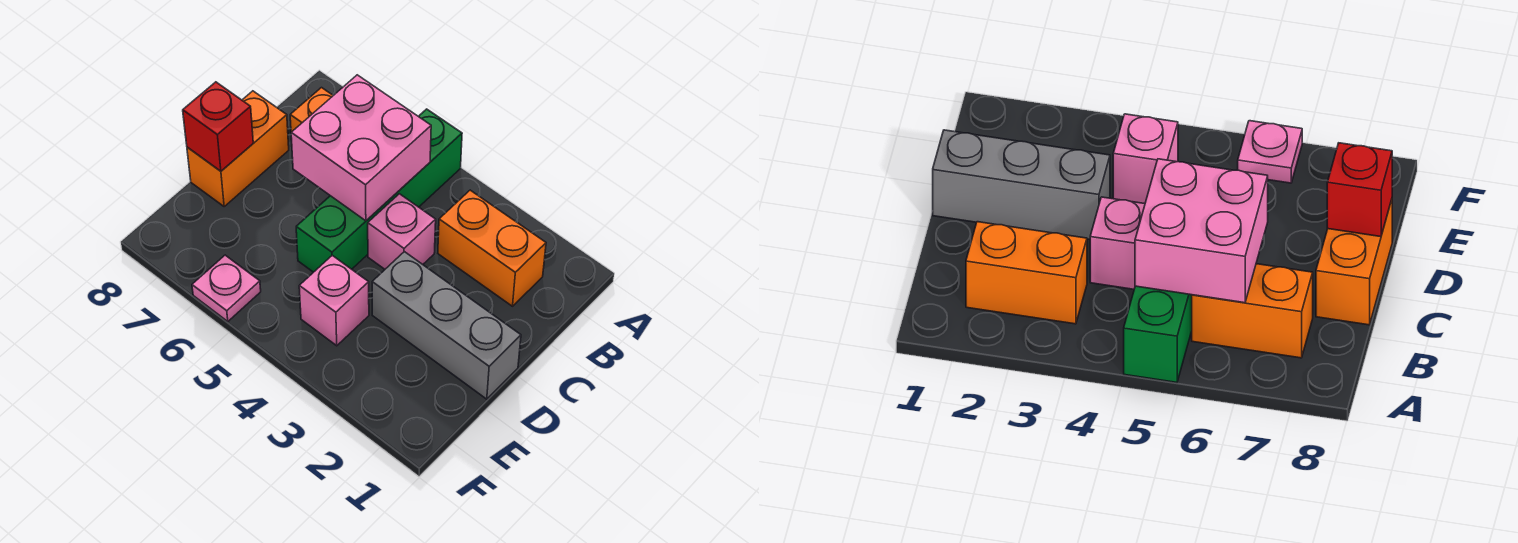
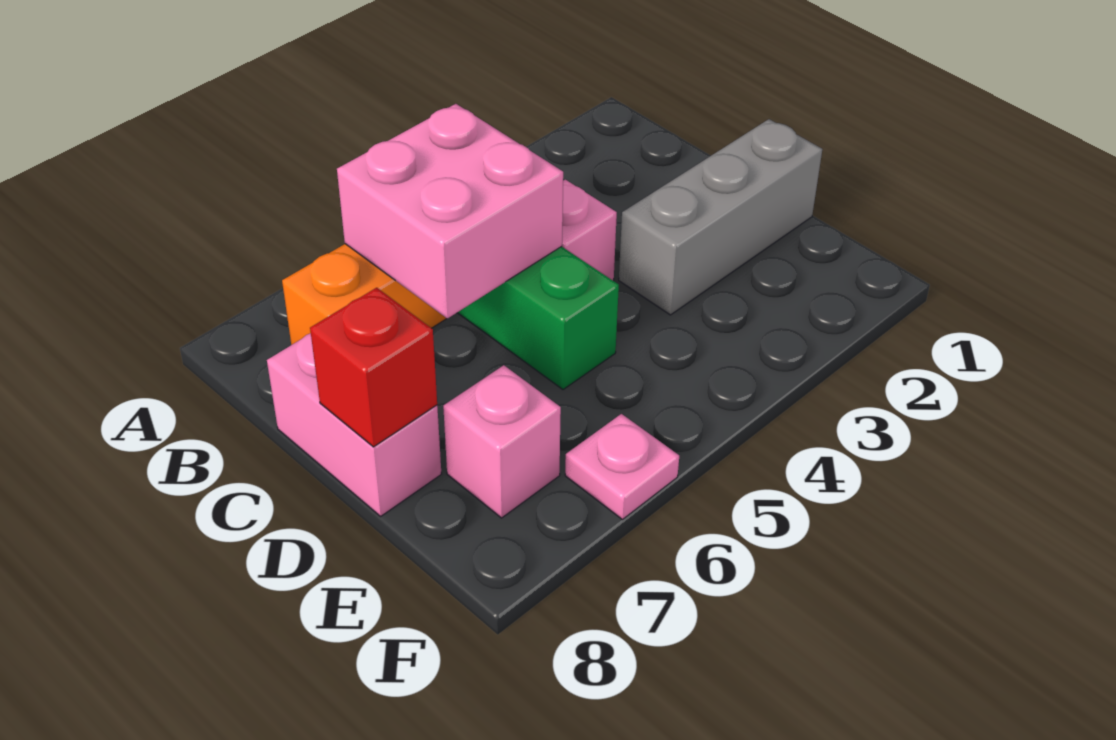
orange brick B2:B3 level 1 -> none
orange brick C8:D8 level 1 -> pink brick C8:D8 level 1
pink brick E4 level 1 -> pink brick E7 level 1

